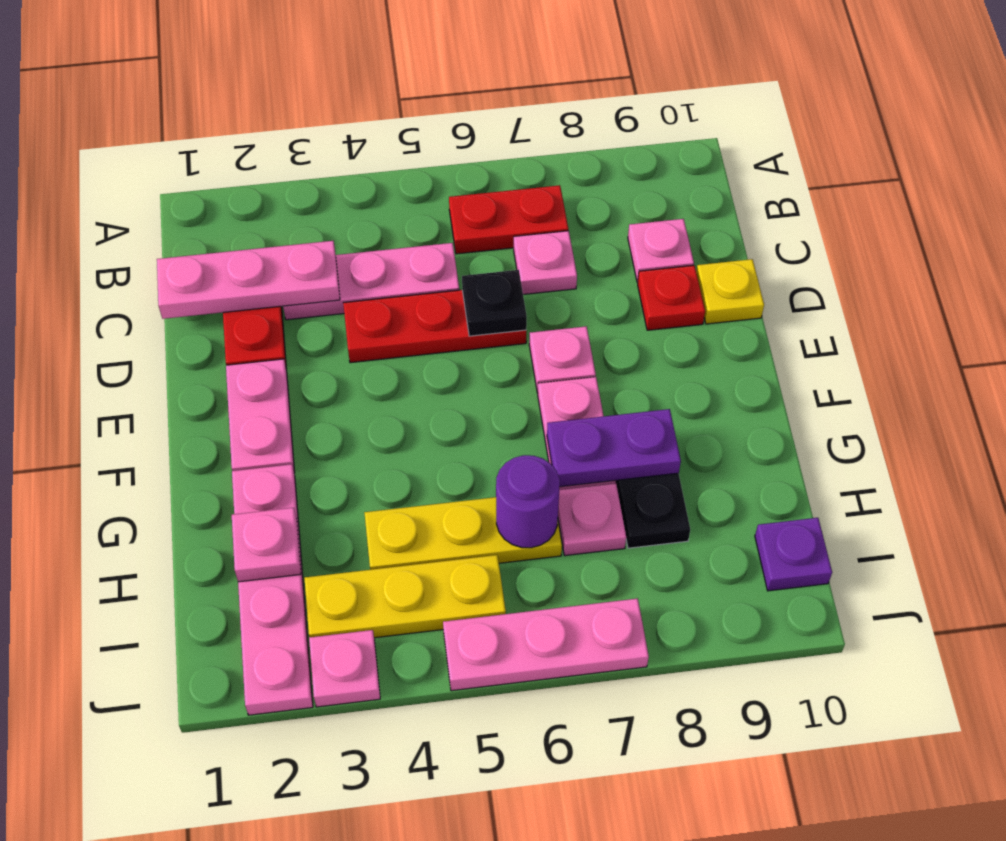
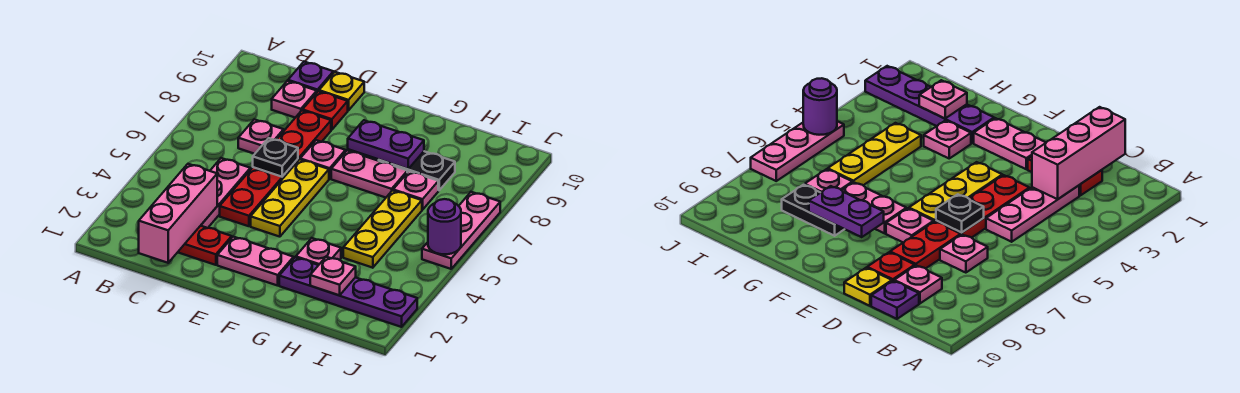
red plate B6:B7 level 1 -> red plate D7:D8 level 1
pink plate C1:C3 level 2 -> pink brick C1:C3 level 2
pink plate G2:J2 level 1 -> purple plate G2:J2 level 1
purple plate G7:G8 level 2 -> purple plate F8:G8 level 2
purple round brick H6 level 2 -> purple round brick J5 level 2
yellow plate I3:I5 level 1 -> yellow plate E4:E6 level 1
purple plate I10 level 1 -> purple plate C10 level 1
pink plate J3 level 1 -> pink plate G3 level 1

